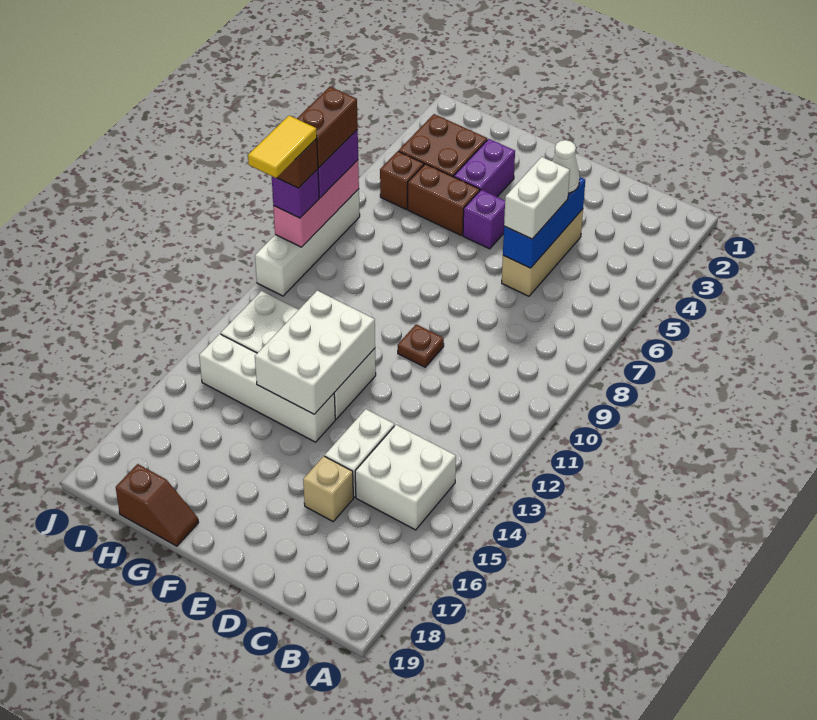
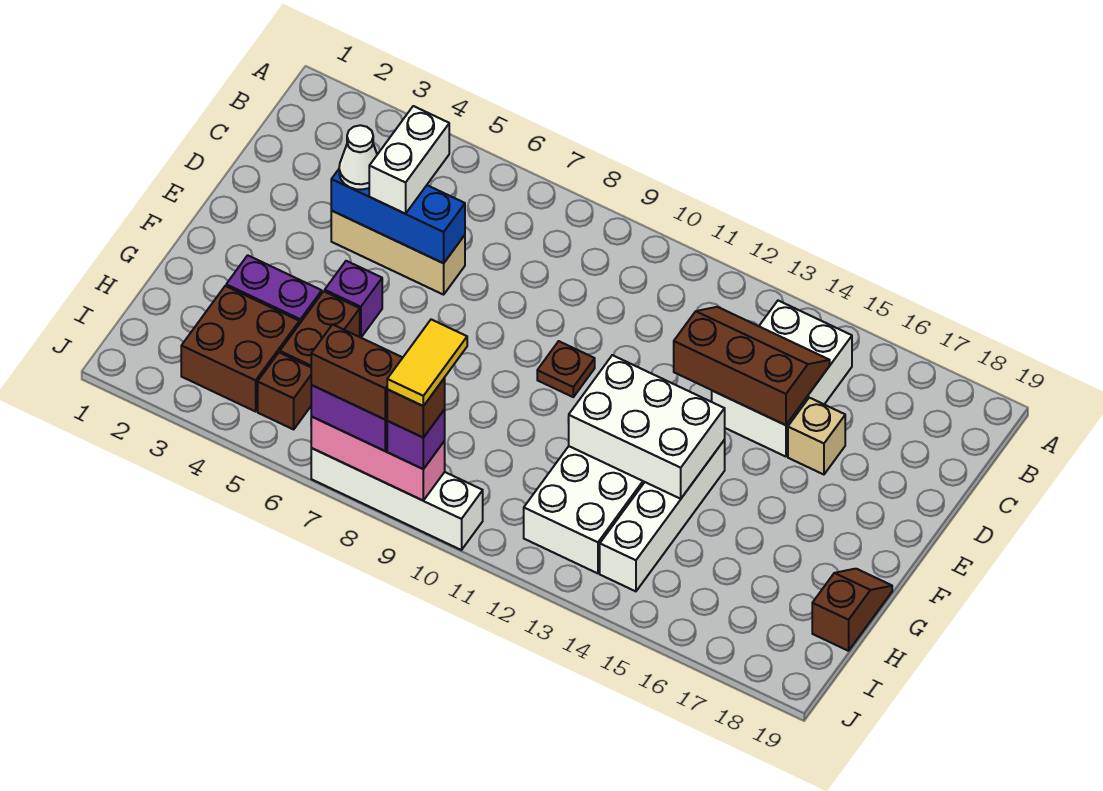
none -> brown slope C13:D15 level 2 top D
white brick D5:D6 level 3 -> white brick C5:D5 level 3
yellow tile J9:J10 level 5 -> yellow tile I9:J9 level 5

